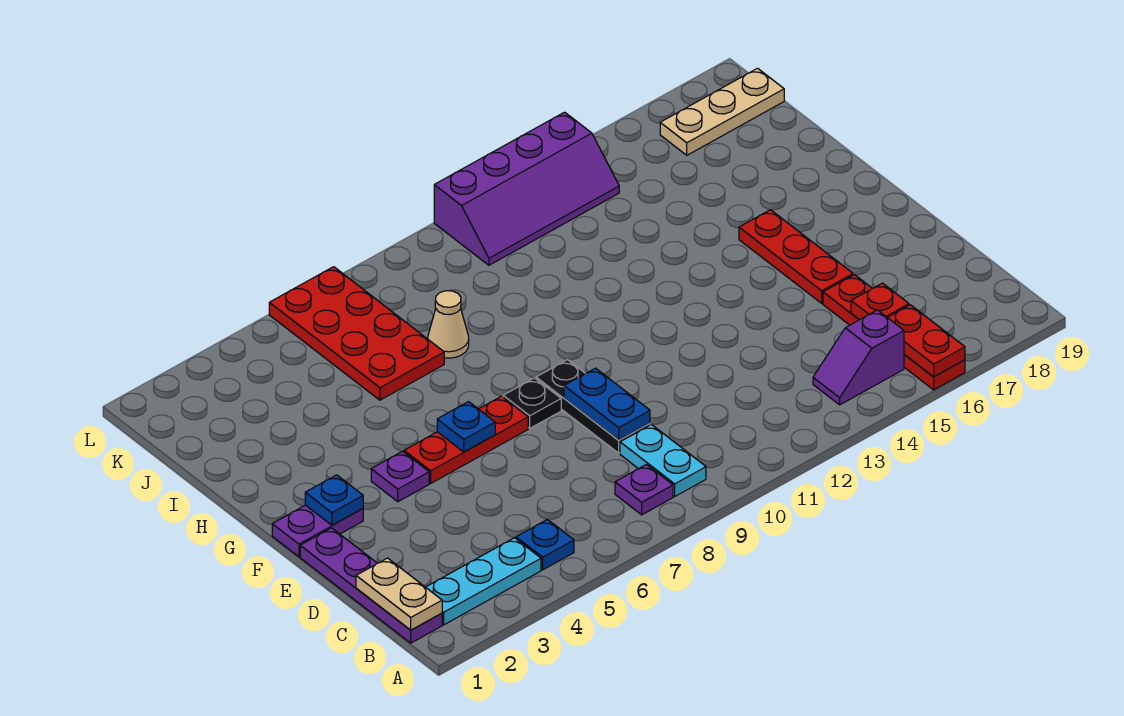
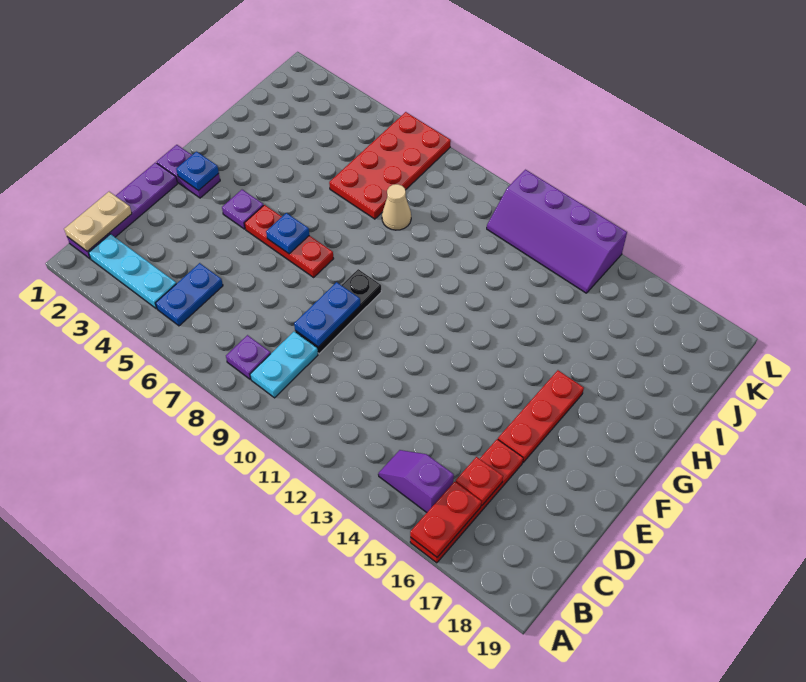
blue plate B5 level 1 -> blue plate B5:C5 level 1
black plate F8 level 1 -> none
tan plate K17:K19 level 1 -> none

